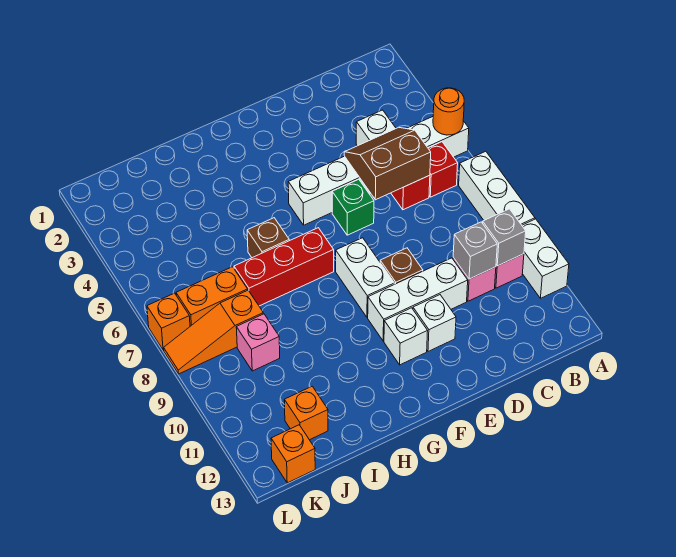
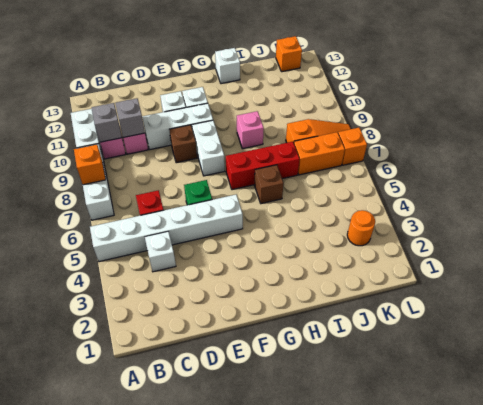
orange round brick A5 level 2 -> orange round brick K3 level 1
red brick B6 level 1 -> none
brown slope C5:D6 level 2 top 6 -> none
none -> white brick H13 level 1
pink brick J9 level 1 -> pink brick H9 level 1
orange brick J12 level 1 -> orange brick A8 level 2

